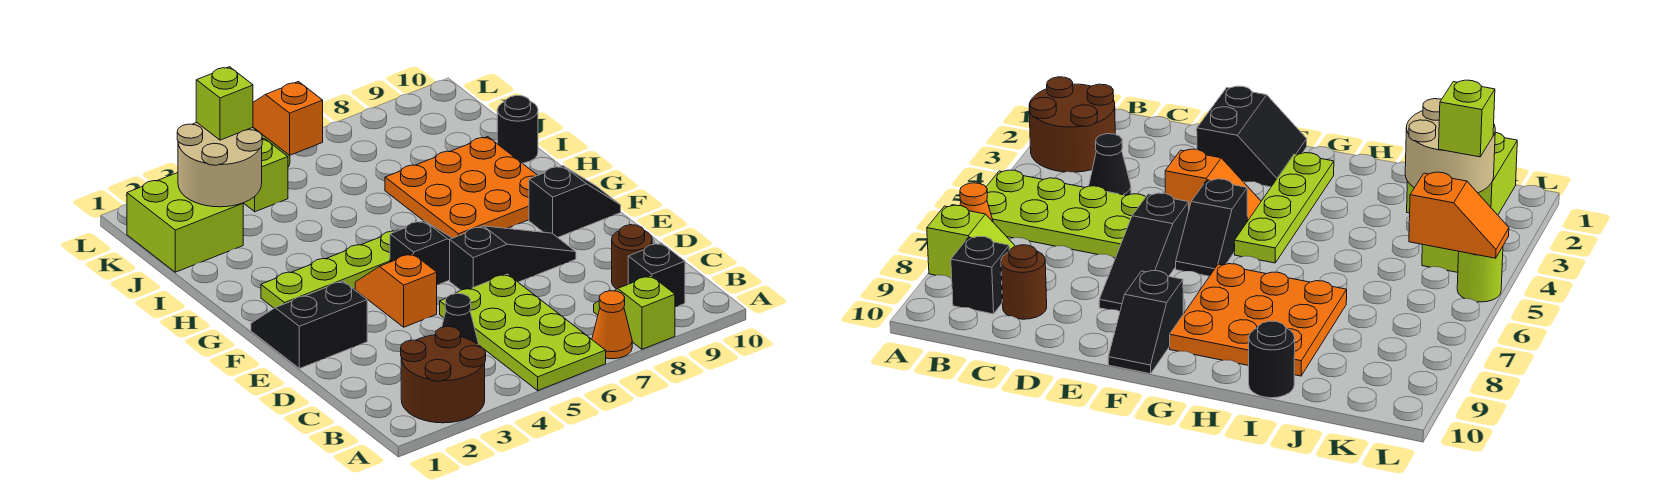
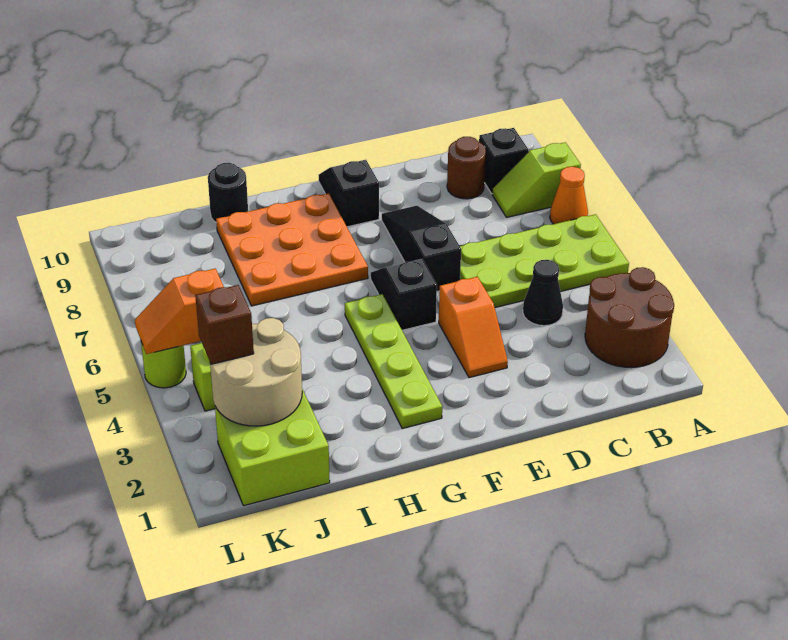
black slope E1:F2 level 1 top E -> none
orange slope E4:F4 level 1 top E -> orange slope E3:E4 level 1 top 4
lime brick K3 level 3 -> brown brick K3 level 3

